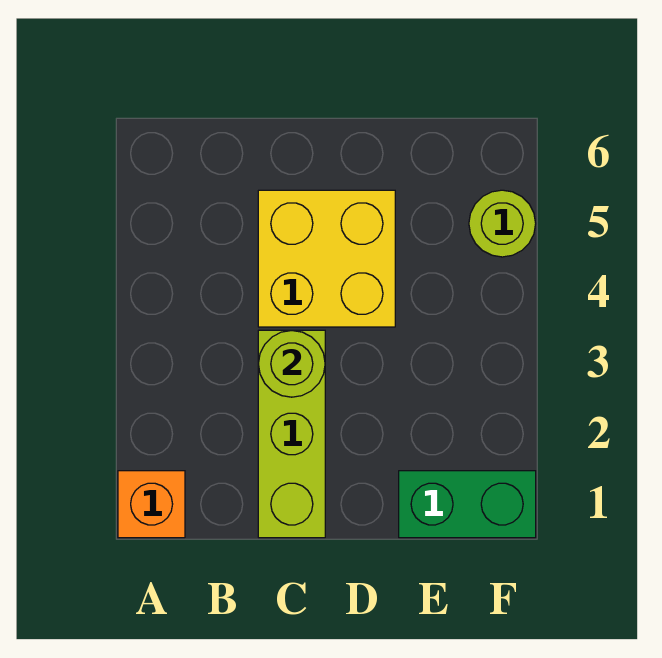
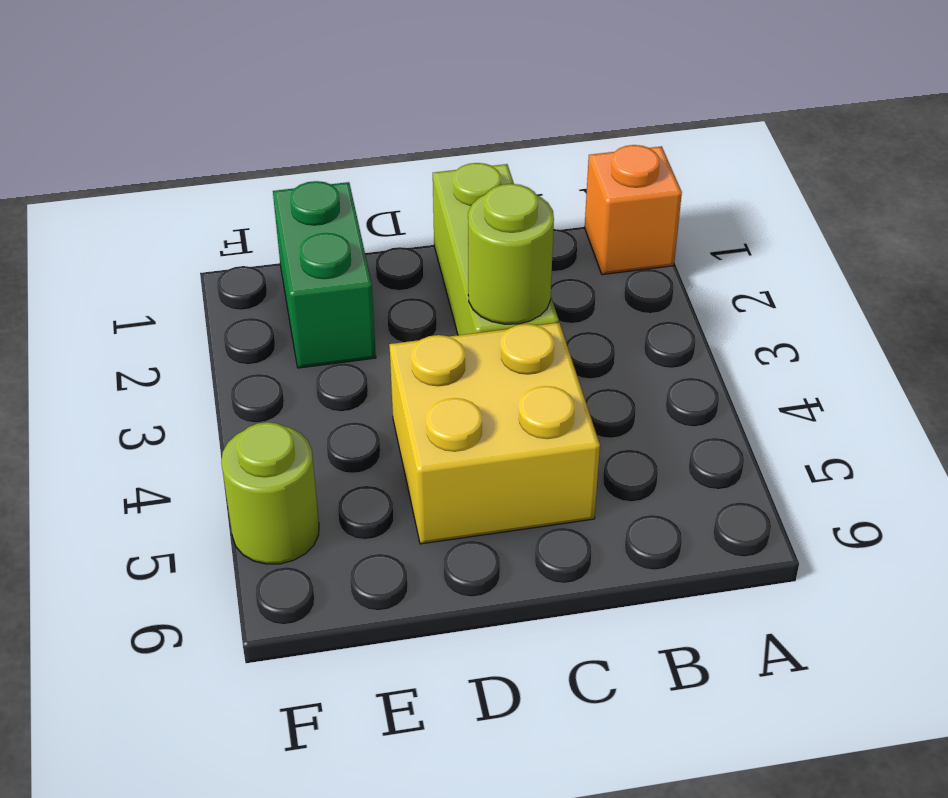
green brick E1:F1 level 1 -> green brick E1:E2 level 1

